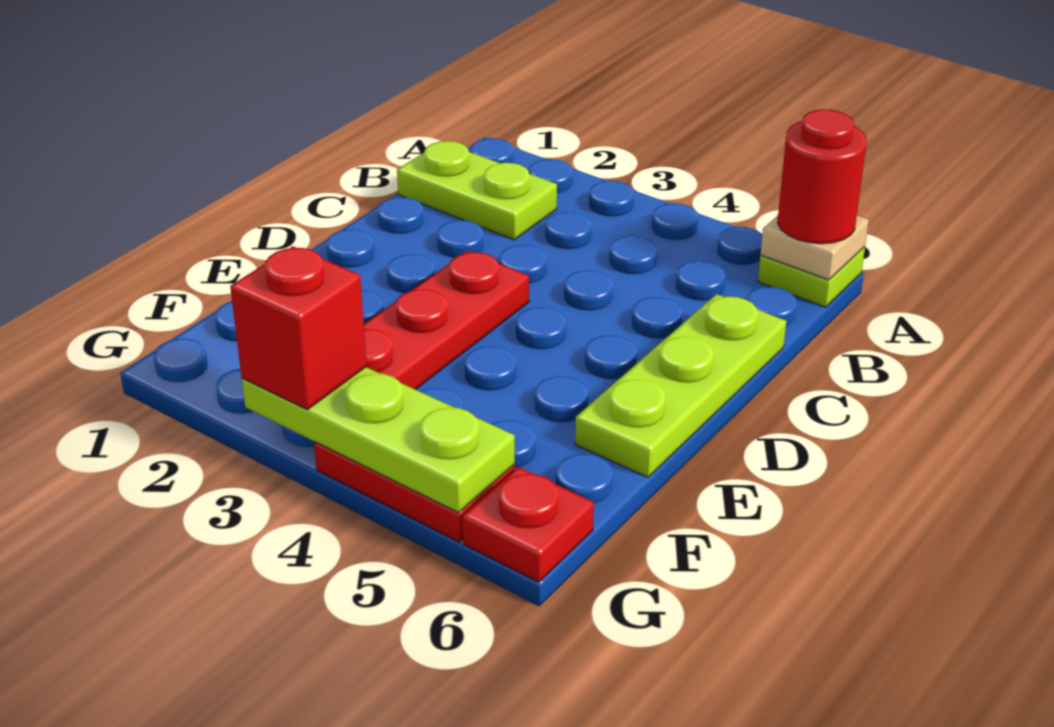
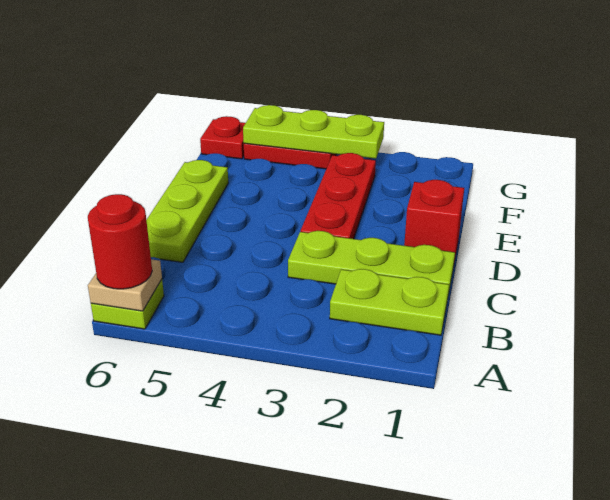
none -> lime plate C1:C3 level 1
red brick G3 level 3 -> red brick D1 level 1

